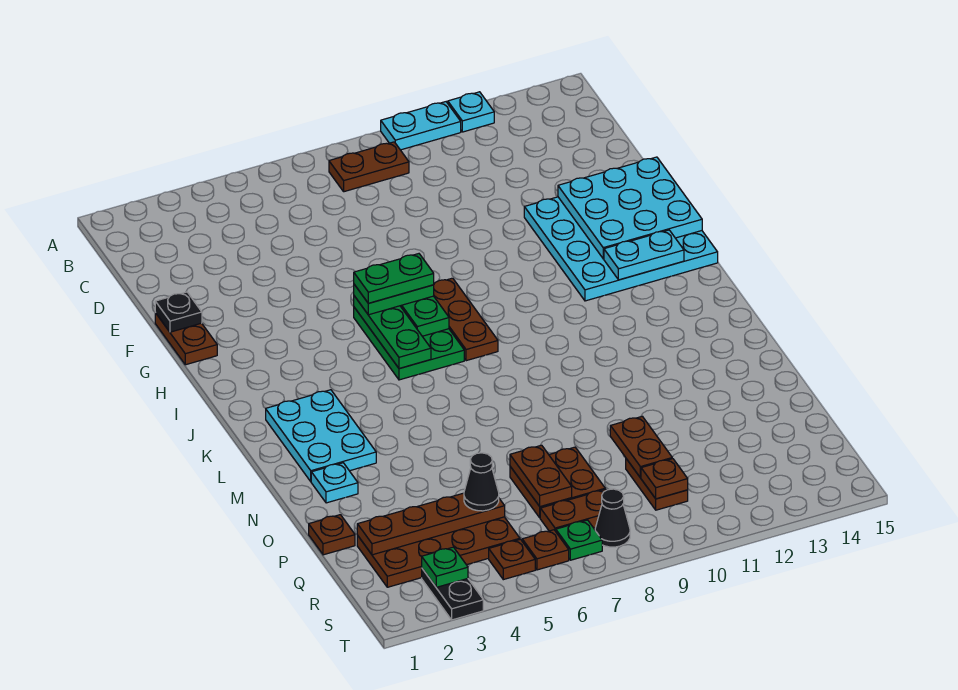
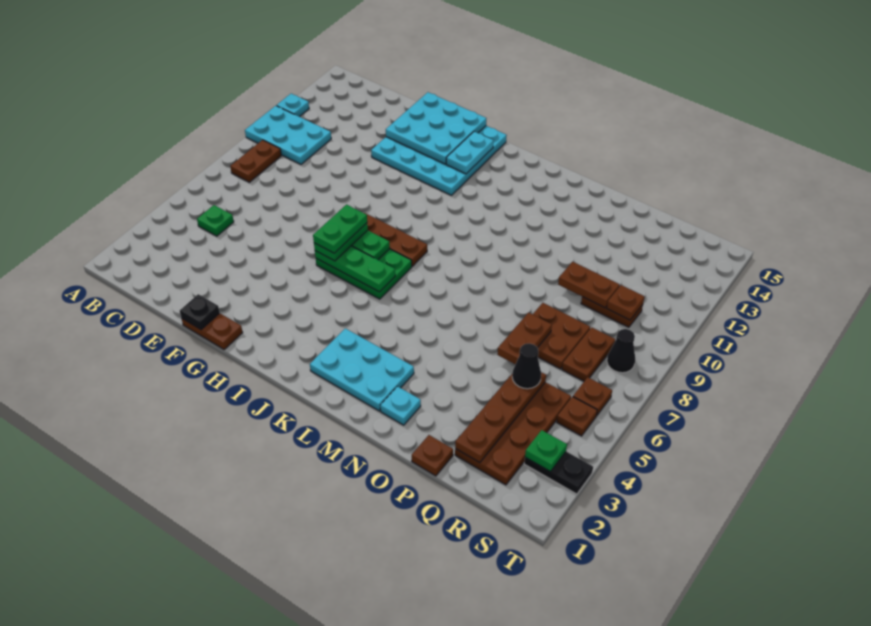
cyan plate A10:A11 level 1 -> cyan plate A10:C11 level 1
brown plate P7:Q7 level 2 -> brown plate P6:P7 level 2
green plate S7 level 1 -> green plate C5 level 1

